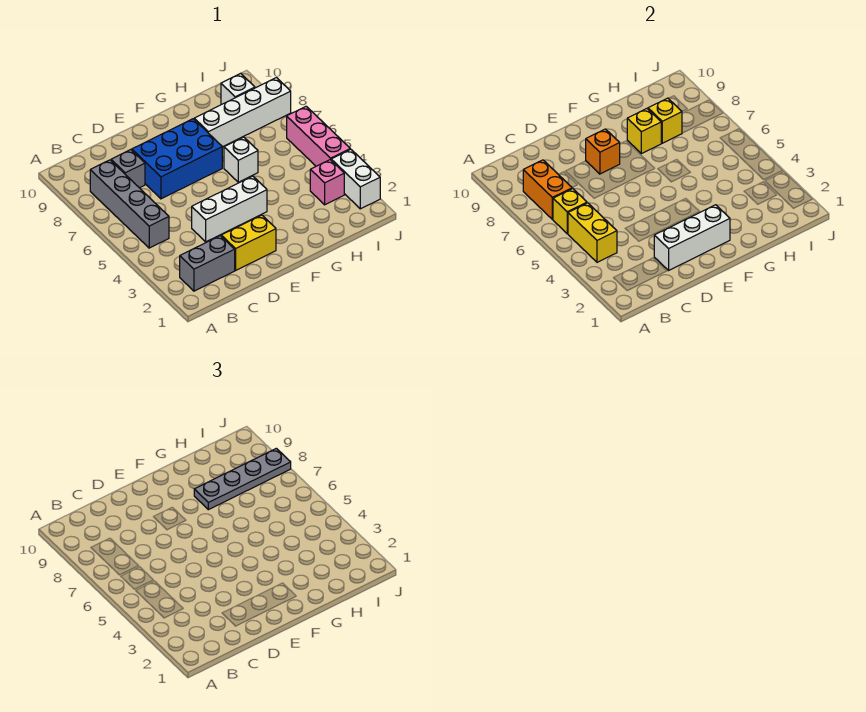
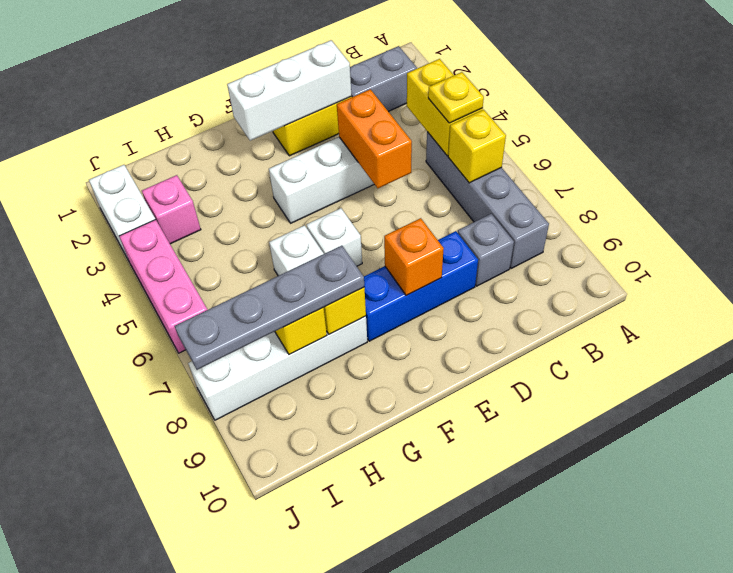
none -> yellow plate B5 level 3
orange brick B7:B8 level 2 -> orange brick D4:D5 level 2
blue brick D7:F8 level 1 -> blue brick D8:F8 level 1
white brick I9 level 1 -> white brick F6 level 1

